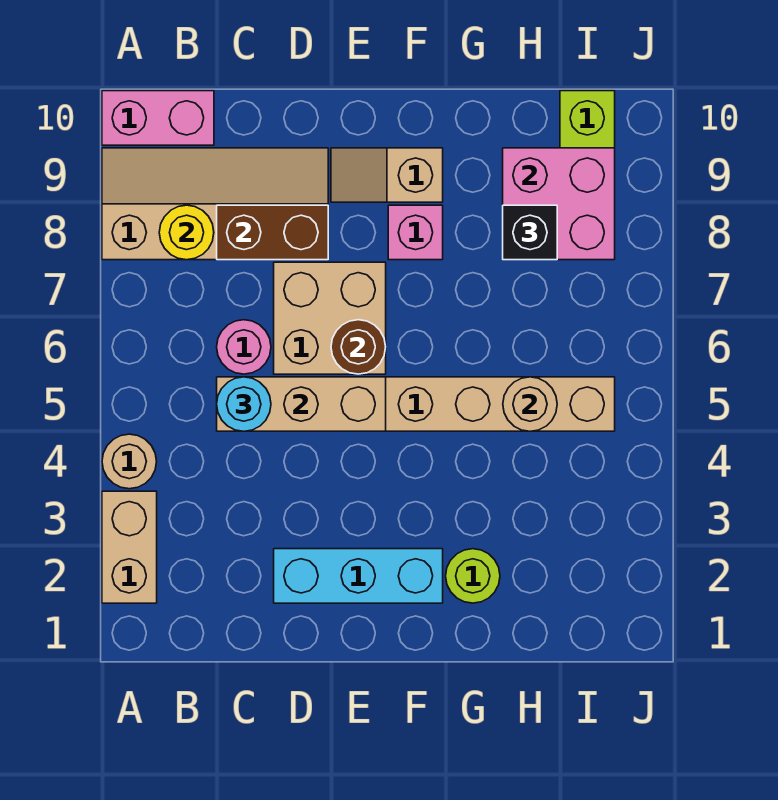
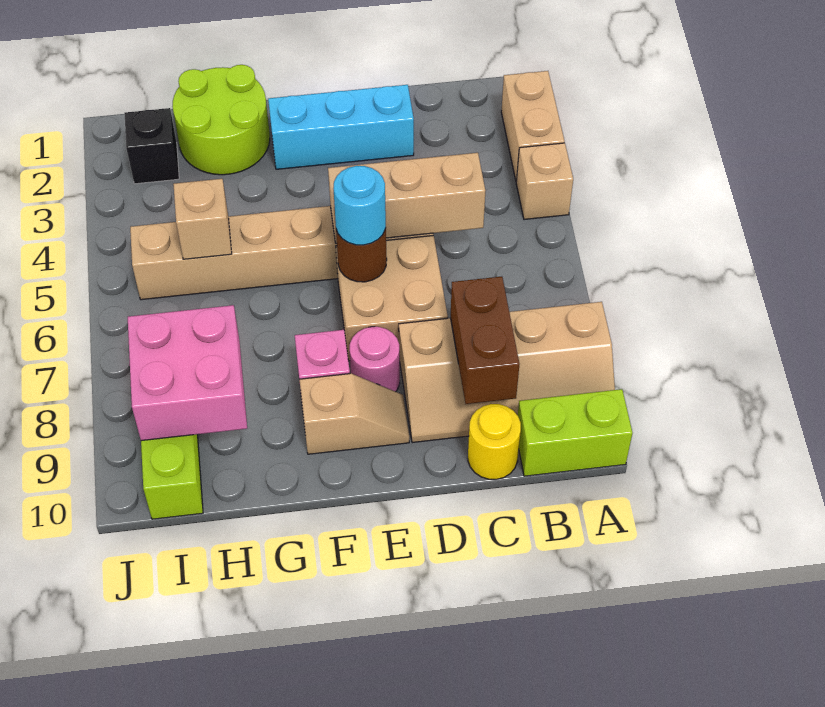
tan round brick A4 level 1 -> tan brick A4 level 1
pink brick A10:B10 level 1 -> lime brick A10:B10 level 1
yellow round brick B8 level 2 -> yellow round brick C10 level 1
cyan round brick C5 level 3 -> cyan round brick E6 level 3
pink round brick C6 level 1 -> pink round brick E8 level 1
brown brick C8:D8 level 2 -> brown brick C8:C9 level 2
lime round brick G2 level 1 -> lime round brick G1:H2 level 1
tan round brick H5 level 2 -> tan brick H5 level 2
black brick H8 level 3 -> black brick I2 level 1

